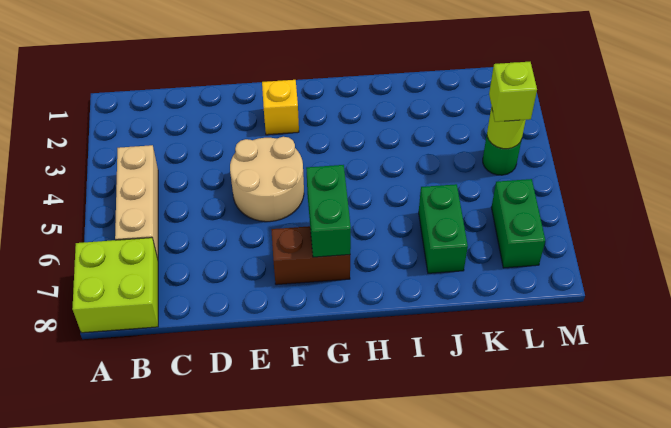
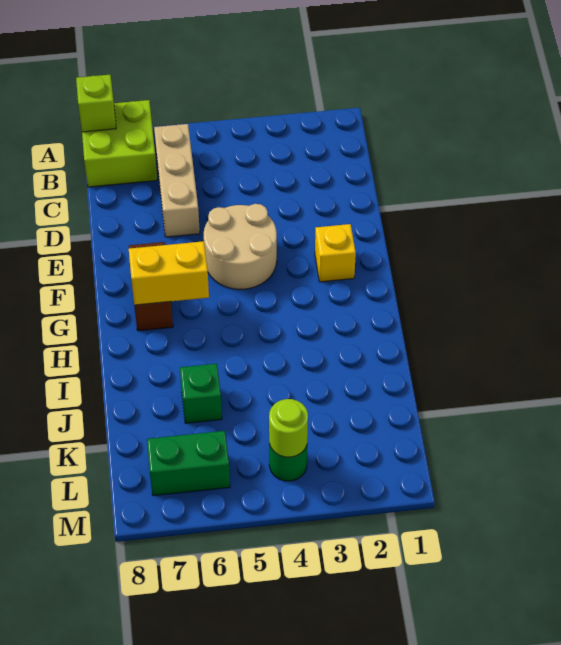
tan brick B4:B6 level 1 -> tan brick B6:D6 level 1
green brick G6:G7 level 2 -> yellow brick G6:G7 level 2
green brick J6:J7 level 1 -> green brick J6 level 1
lime brick L4 level 3 -> lime brick A8 level 2

